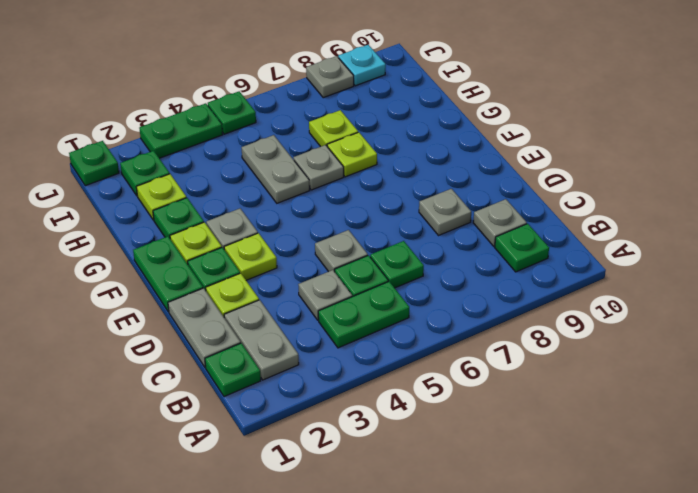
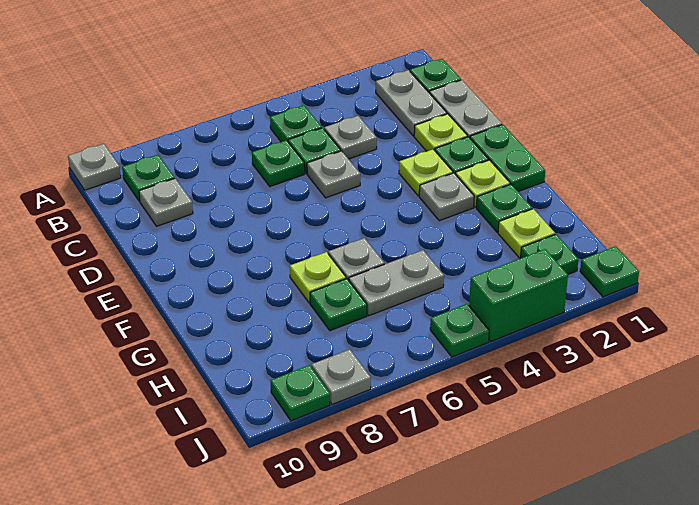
green plate B4:B5 level 1 -> green plate B5 level 1
grey plate D8 level 1 -> grey plate A10 level 1
grey plate G5:H5 level 1 -> grey plate H5:H6 level 1
lime plate H7 level 1 -> green plate H7 level 1
green plate J3:J4 level 1 -> green brick J3:J4 level 1
cyan plate J9 level 1 -> green plate J9 level 1

